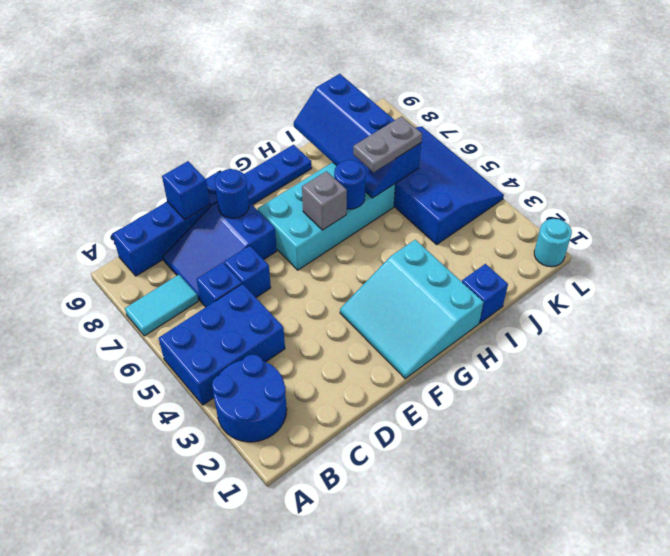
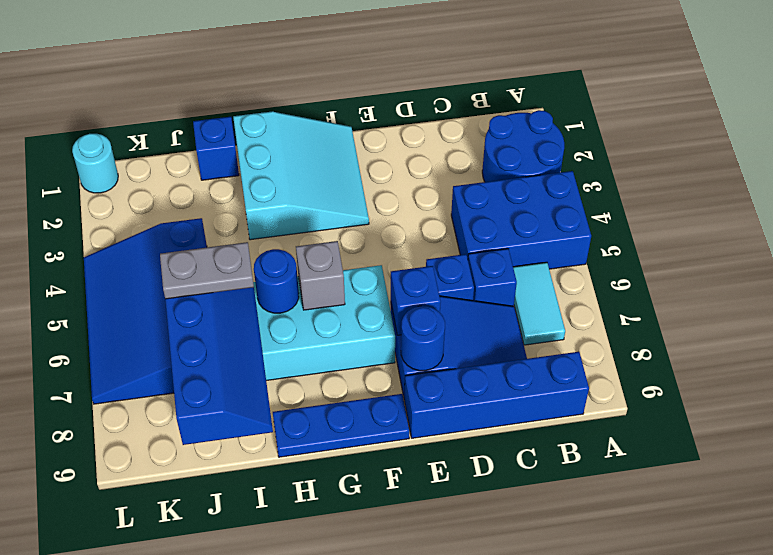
cyan tile A7:B7 level 1 -> cyan tile B6:B7 level 1
blue brick D9 level 2 -> blue brick E7 level 2

